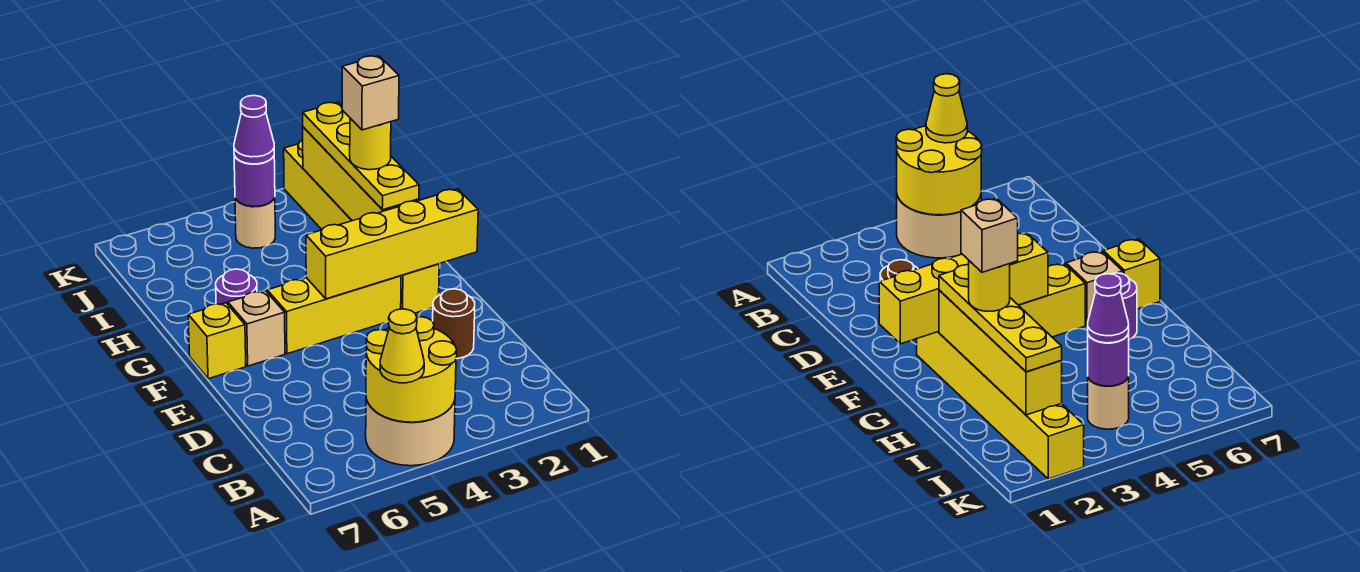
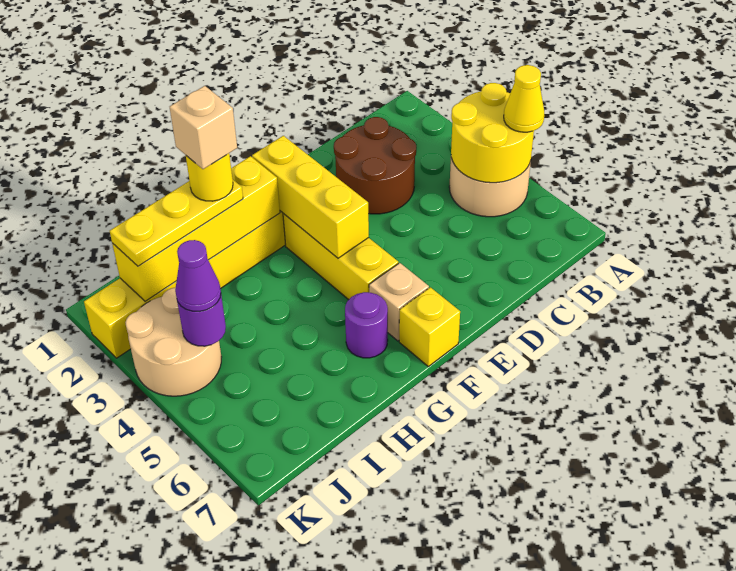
brown round brick D2 level 1 -> brown round brick C2:D3 level 1
yellow brick F1:F4 level 2 -> yellow brick F2:F4 level 2
yellow plate G2:J2 level 3 -> yellow plate H2:J2 level 3
tan round brick J4 level 1 -> tan round brick J3:K4 level 1

